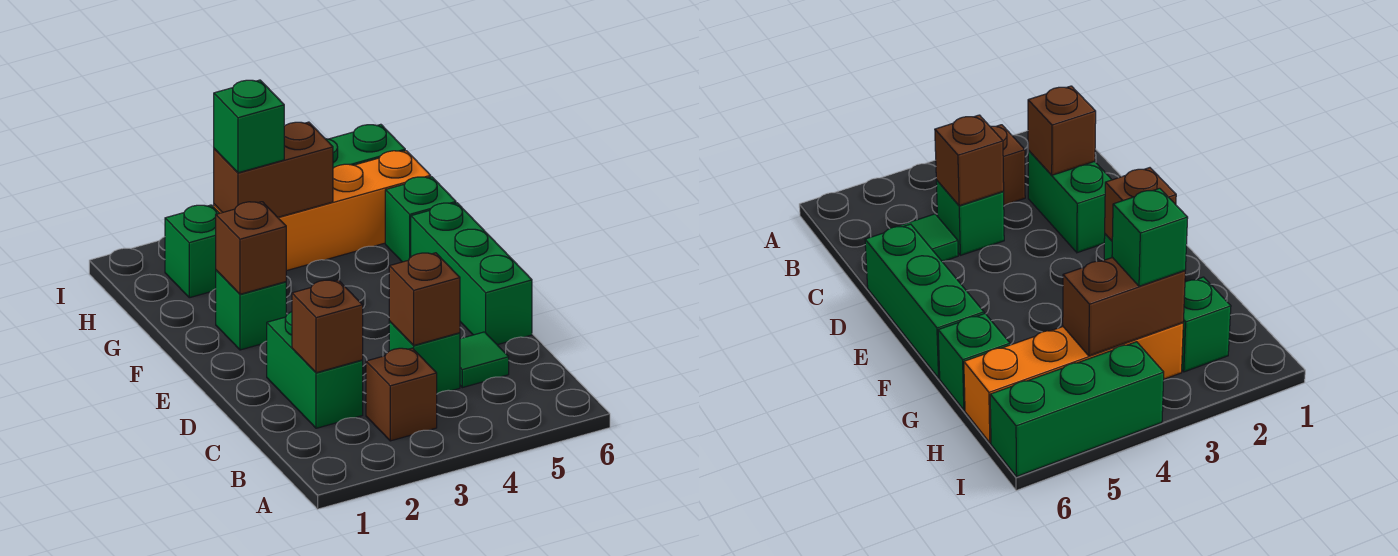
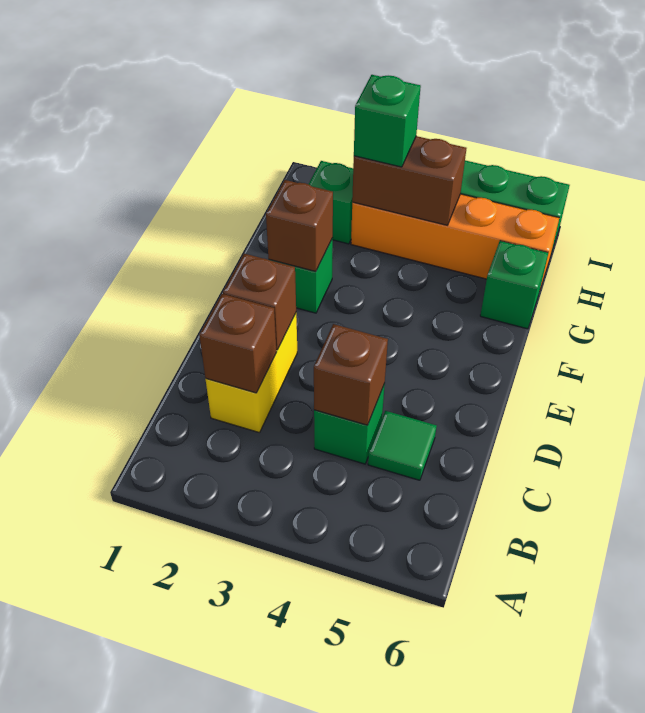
brown brick B3 level 1 -> brown brick D2 level 2
green brick C2:D2 level 1 -> yellow brick C2:D2 level 1
green brick D6:F6 level 1 -> none

